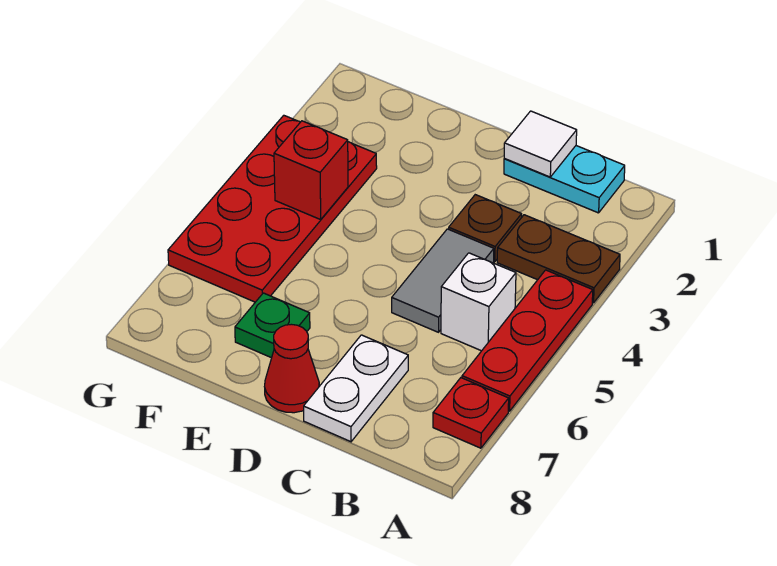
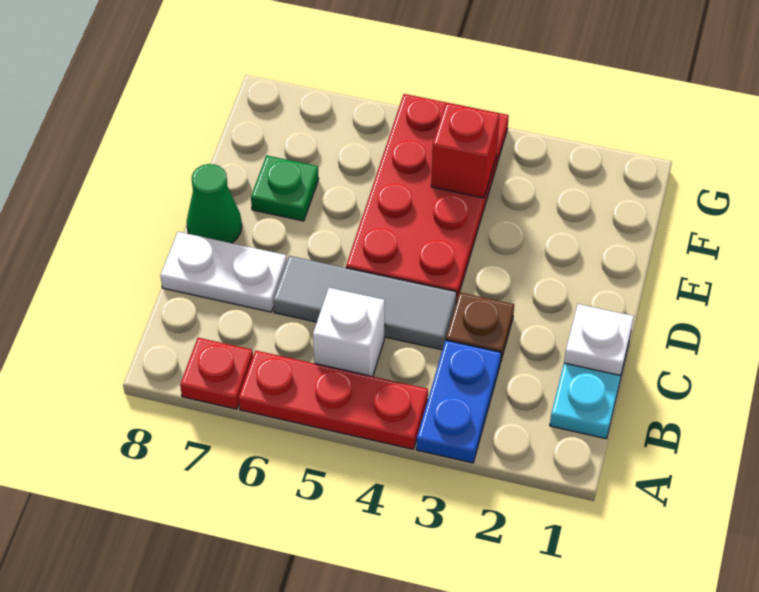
brown plate A3:B3 level 1 -> blue plate A3:B3 level 1
white tile C1 level 2 -> white plate C1 level 2
grey tile C4:C5 level 1 -> grey tile C4:C6 level 1
red cone D8 level 1 -> green cone D8 level 1
red plate F3:G6 level 1 -> red plate D4:G5 level 1

